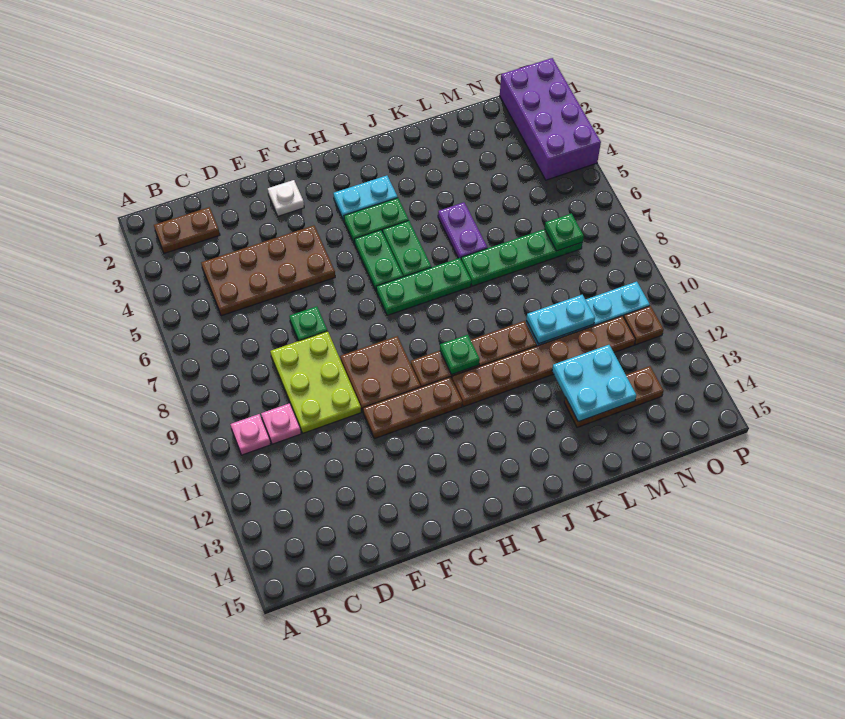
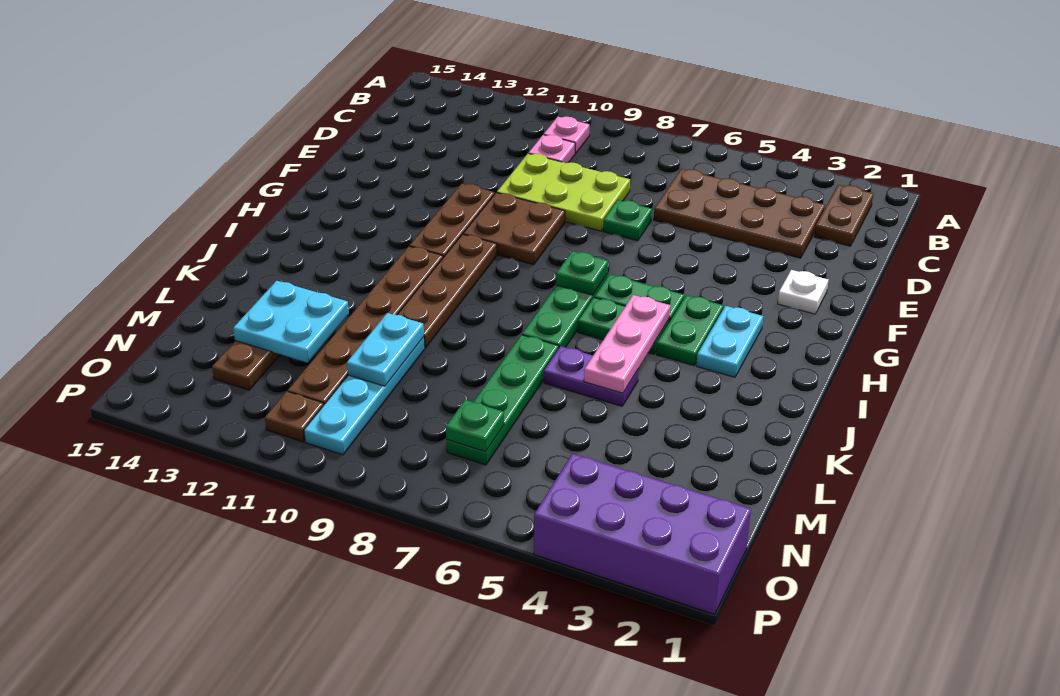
brown plate C4:F5 level 1 -> brown plate C3:D6 level 1
none -> pink plate I5:K5 level 2
green plate I10 level 2 -> green plate H7 level 2

